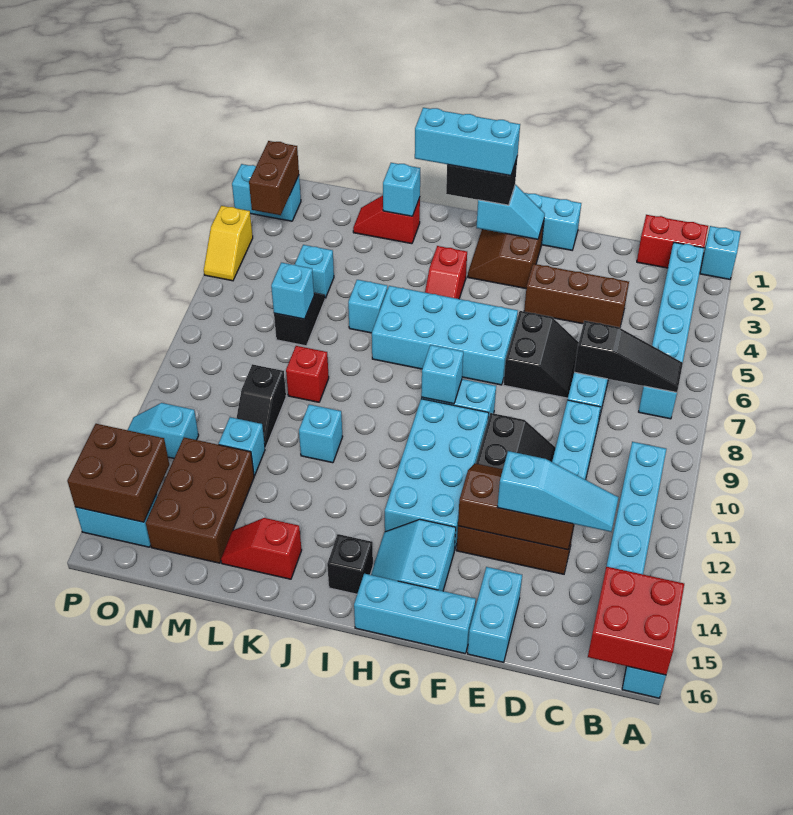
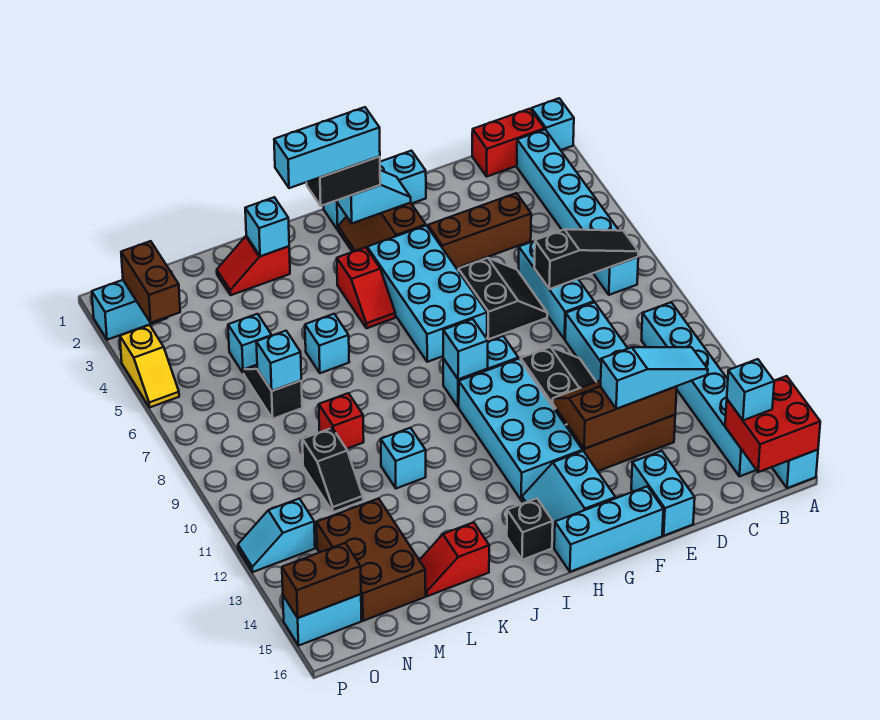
cyan brick G6:J7 level 1 -> cyan brick G4:H7 level 1
cyan brick M12 level 1 -> cyan brick B15 level 3
brown brick O14:P15 level 2 -> brown brick O15:P15 level 2

